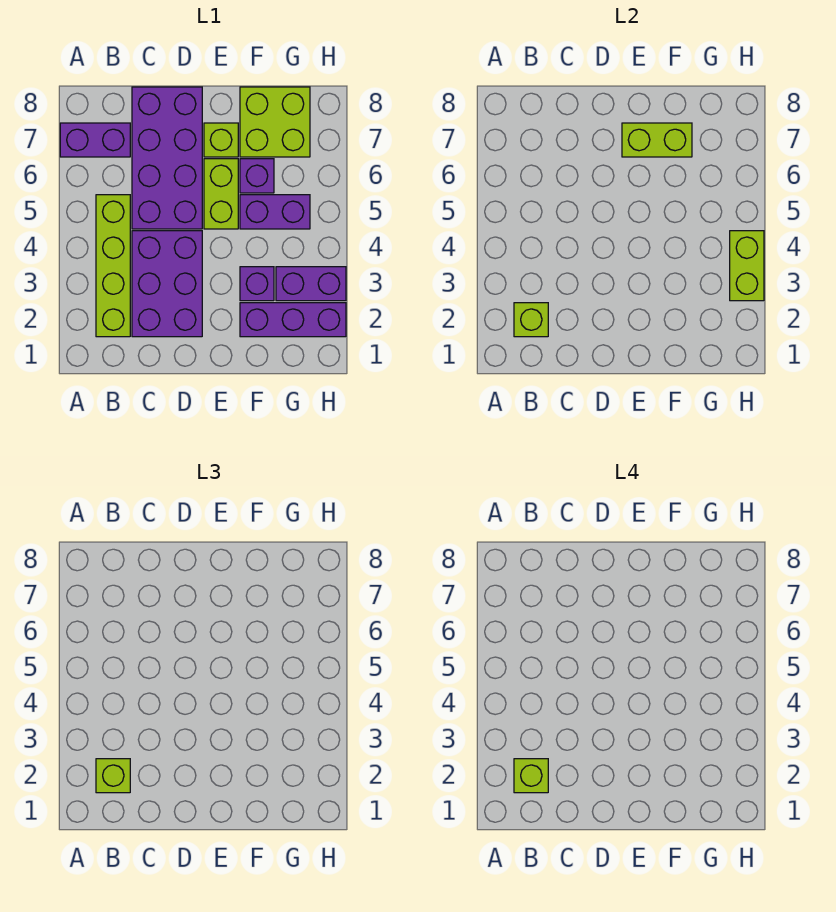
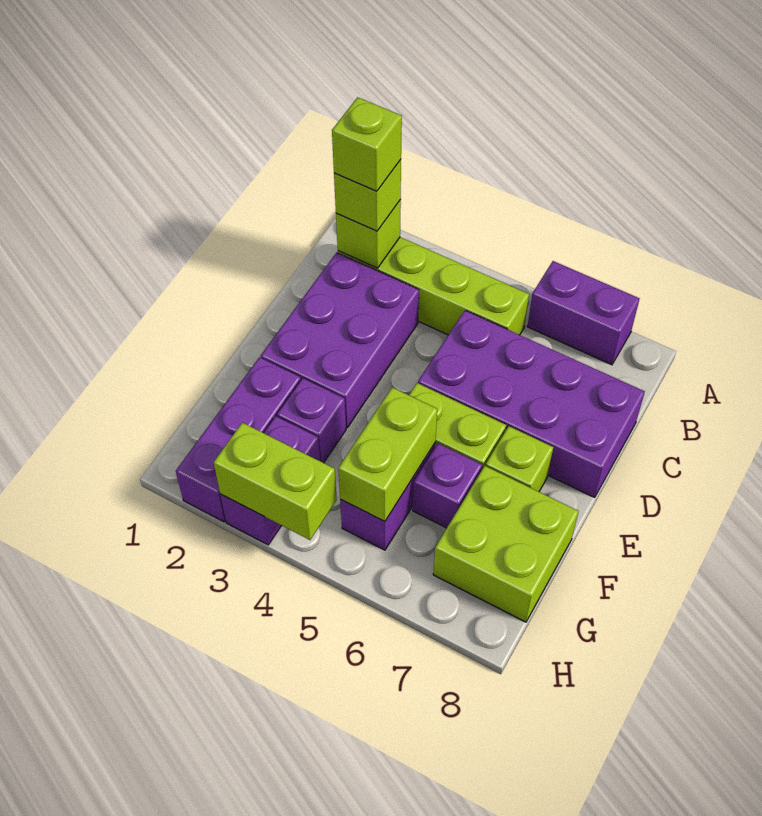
purple brick A7:B7 level 1 -> purple brick A6:A7 level 1
purple brick C2:D4 level 1 -> purple brick C2:E3 level 1
lime brick E7:F7 level 2 -> lime brick F5:G5 level 2

